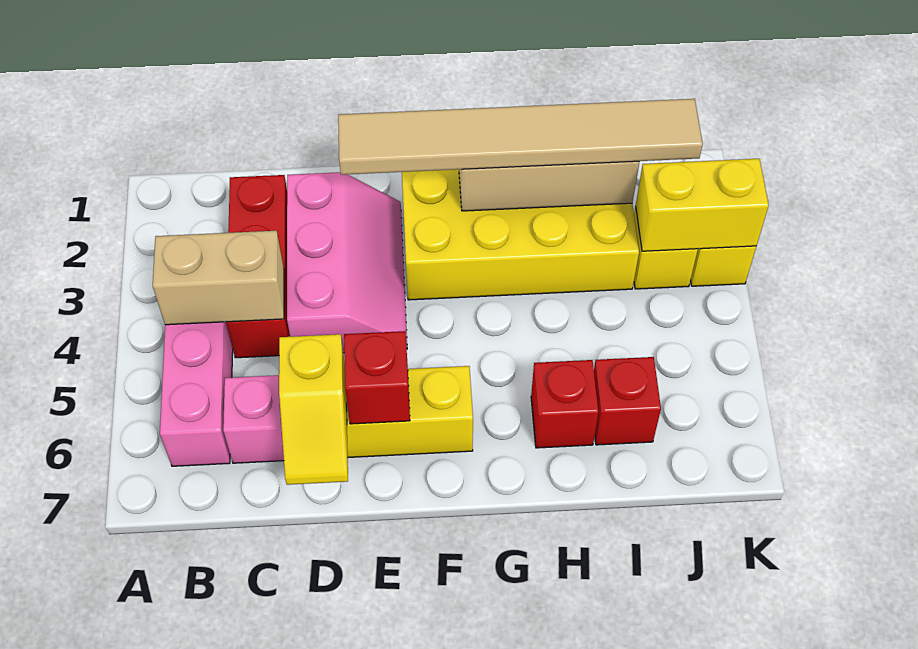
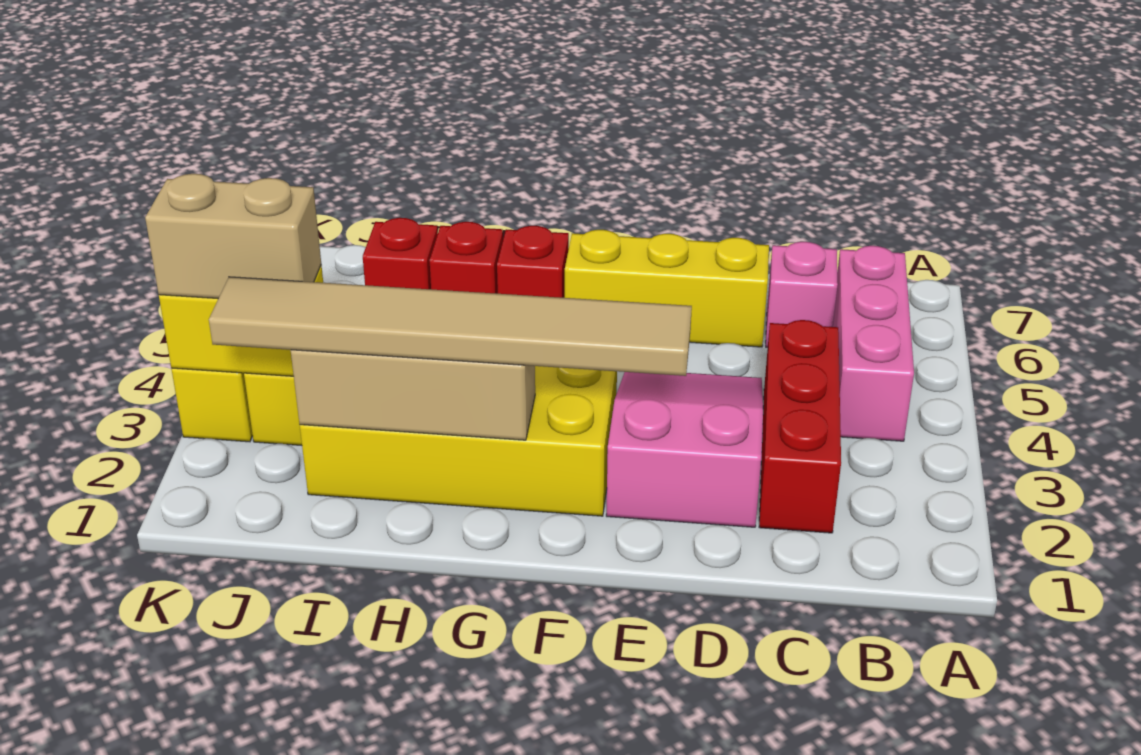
tan brick B4:C4 level 2 -> tan brick J3:K3 level 3
pink slope D2:E4 level 1 top D -> pink slope D2:E4 level 1 top 2
yellow slope D6:D7 level 2 top 6 -> none
red brick E6 level 2 -> red brick G6 level 1

